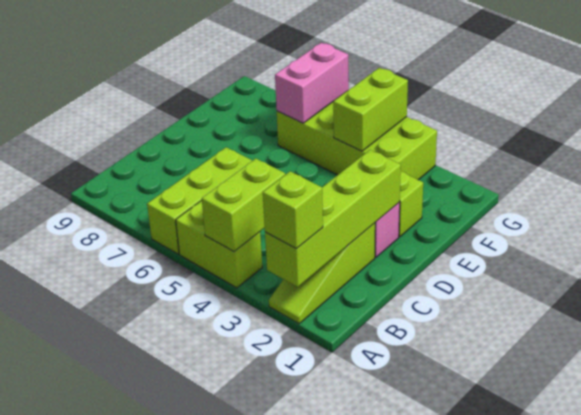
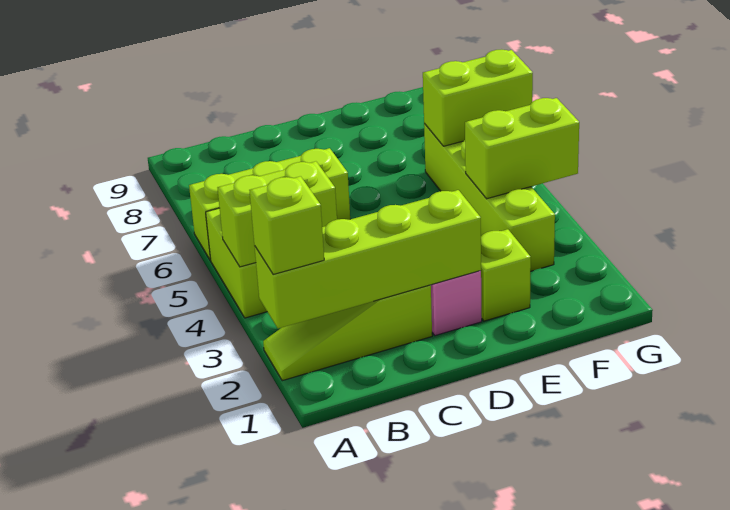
lime brick F3:G6 level 1 -> lime brick F3:F6 level 1
pink brick F6:G6 level 2 -> lime brick F6:G6 level 2

